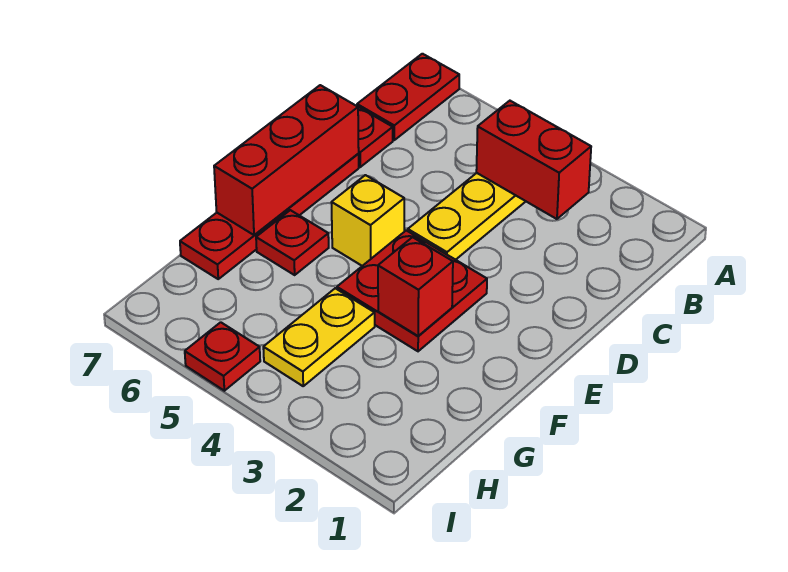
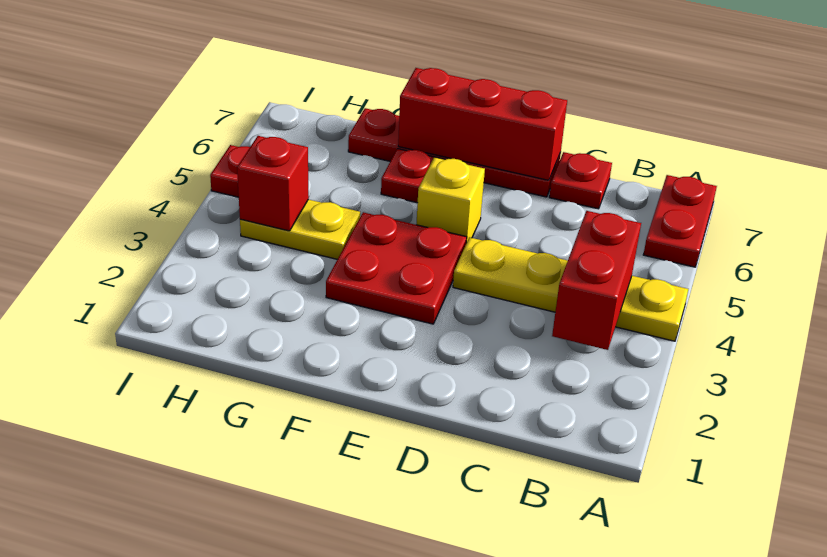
red plate A7:B7 level 1 -> red plate A6:A7 level 1
red brick F3 level 2 -> red brick H4 level 2

